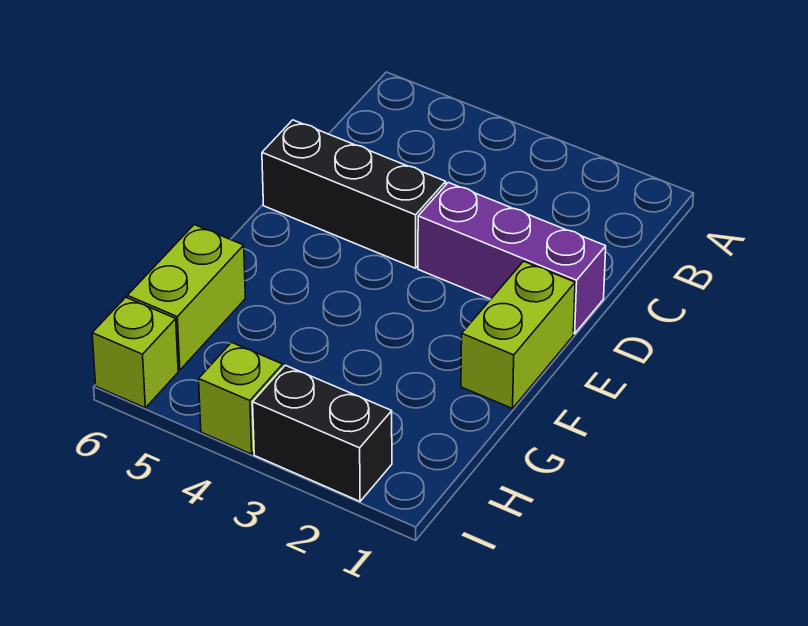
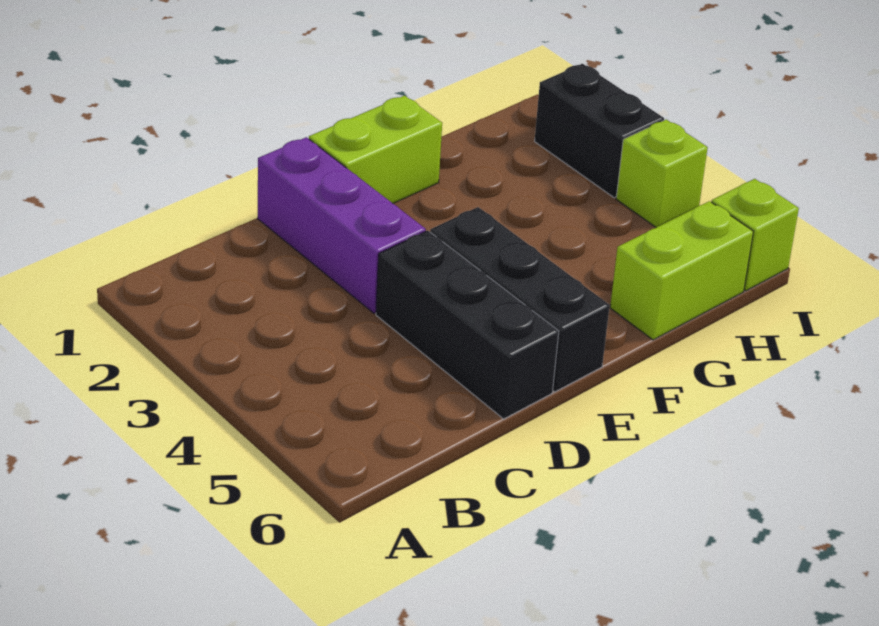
none -> black brick E4:E6 level 1

